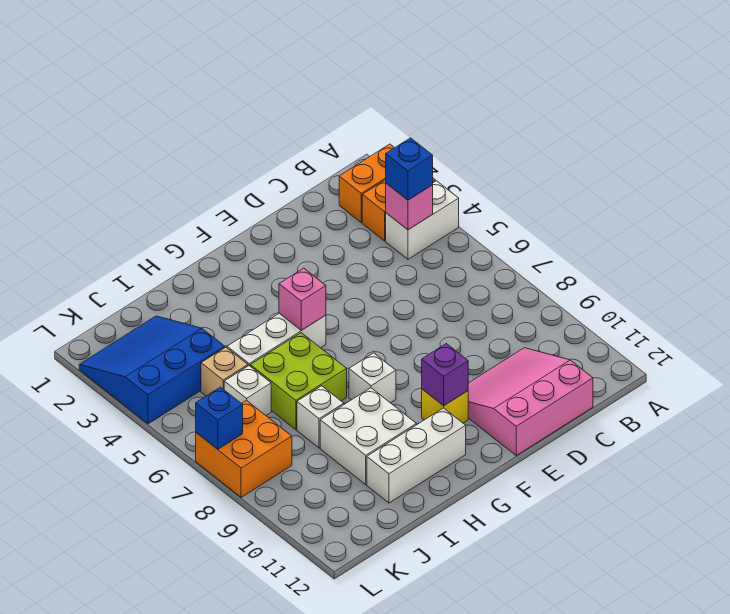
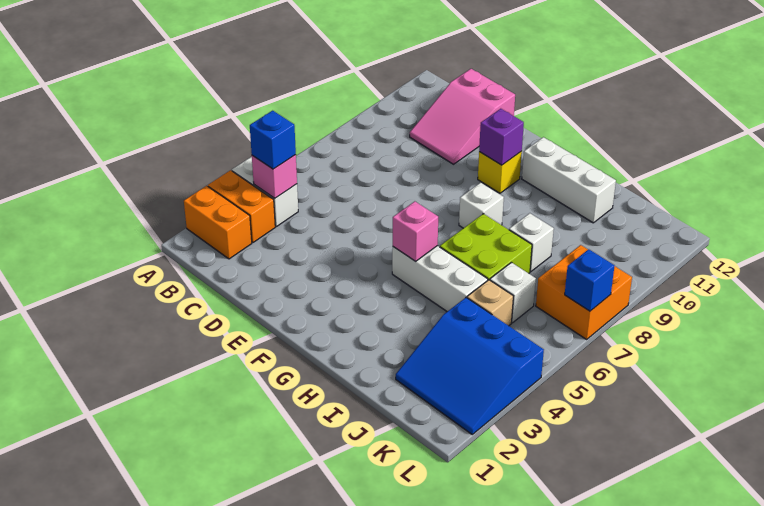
pink slope C10:E12 level 1 top 12 -> pink slope C10:D12 level 1 top 12
white brick H9:I10 level 1 -> none

